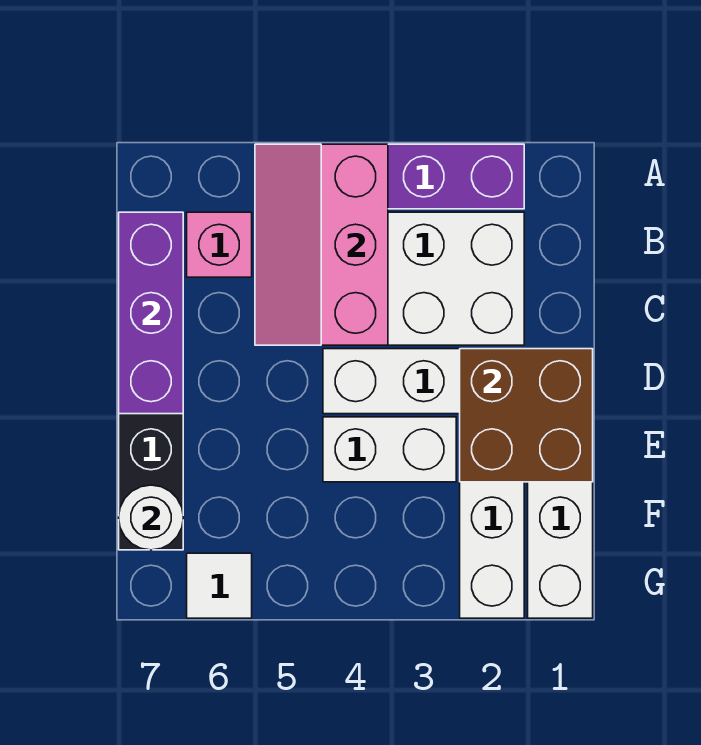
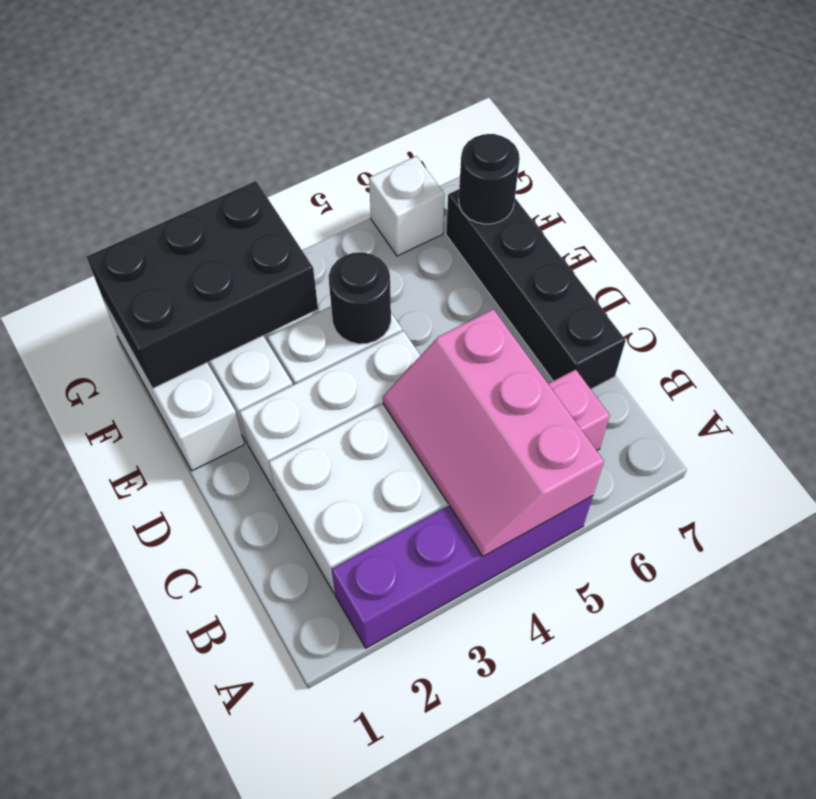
pink slope A4:C5 level 2 top 4 -> pink slope A4:C5 level 2 top 5
purple brick B7:D7 level 2 -> none
brown brick D1:E2 level 2 -> none
none -> black round brick E4 level 2
none -> black brick F1:G3 level 2
white round brick F7 level 2 -> black round brick F7 level 2
white tile G6 level 1 -> white brick G6 level 1

